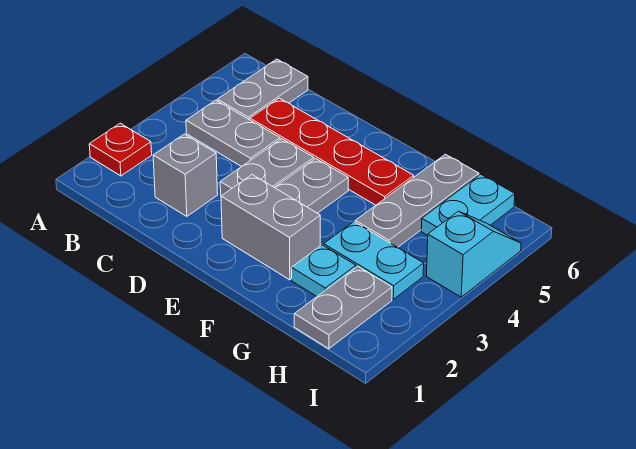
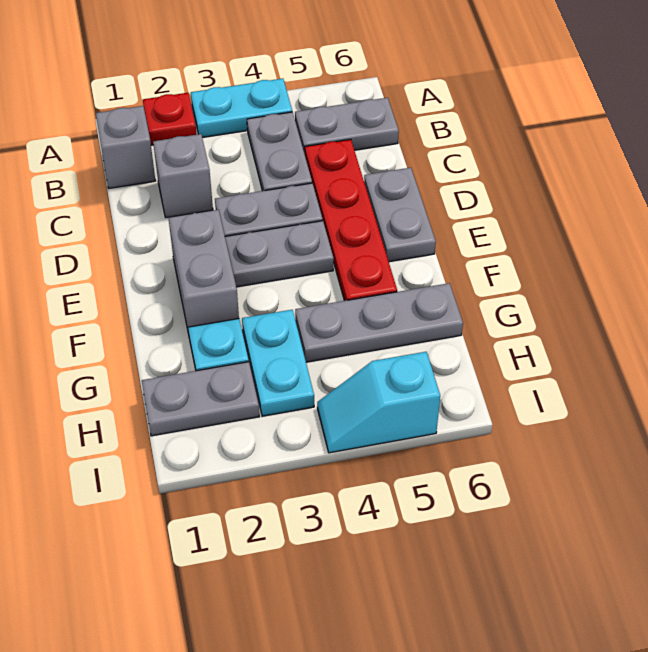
none -> grey brick B1 level 1
none -> grey plate D6:E6 level 1
cyan plate H5:H6 level 1 -> cyan plate A3:A4 level 1
cyan slope I4:I5 level 1 top 4 -> cyan slope I4:I5 level 1 top 5

